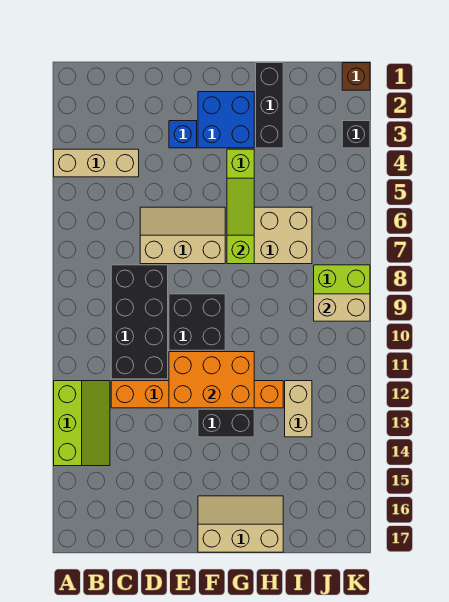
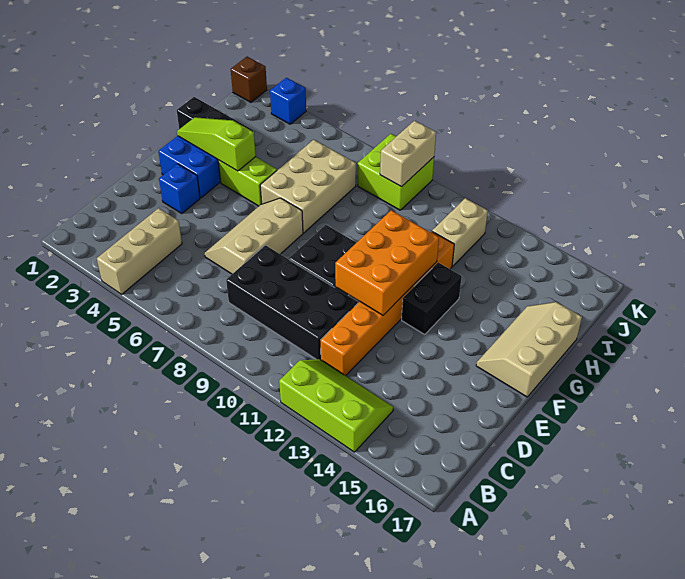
lime slope G5:G7 level 2 top 7 -> lime slope G2:G4 level 2 top 4
tan brick I12:I13 level 1 -> tan brick I12:J12 level 1
black brick K3 level 1 -> blue brick K3 level 1

